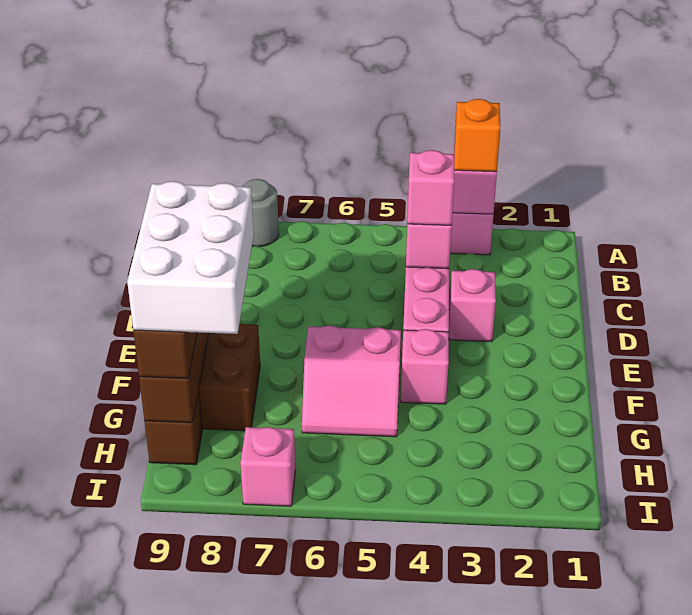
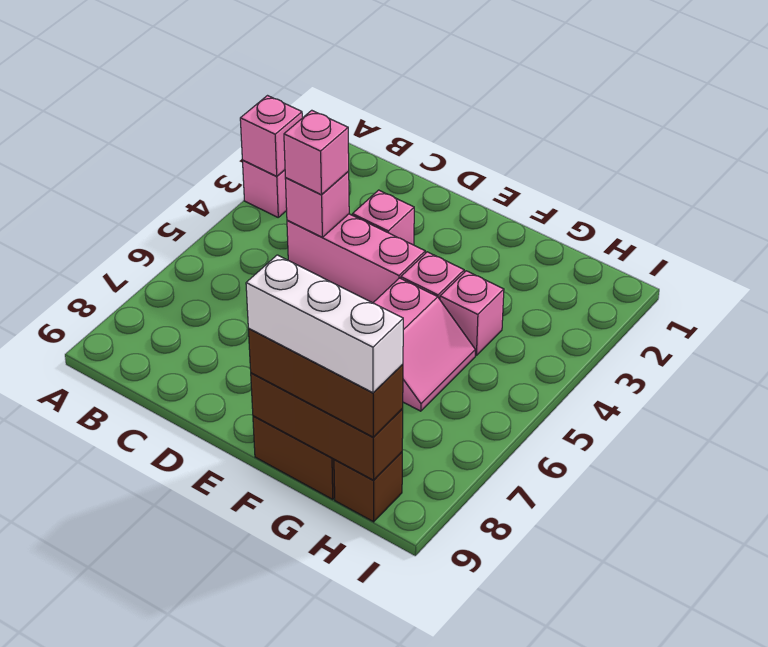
orange brick A3 level 3 -> none
grey round brick A8 level 1 -> none
white brick F8:H9 level 4 -> white brick F9:H9 level 4
pink brick I7 level 1 -> pink brick G4 level 1

